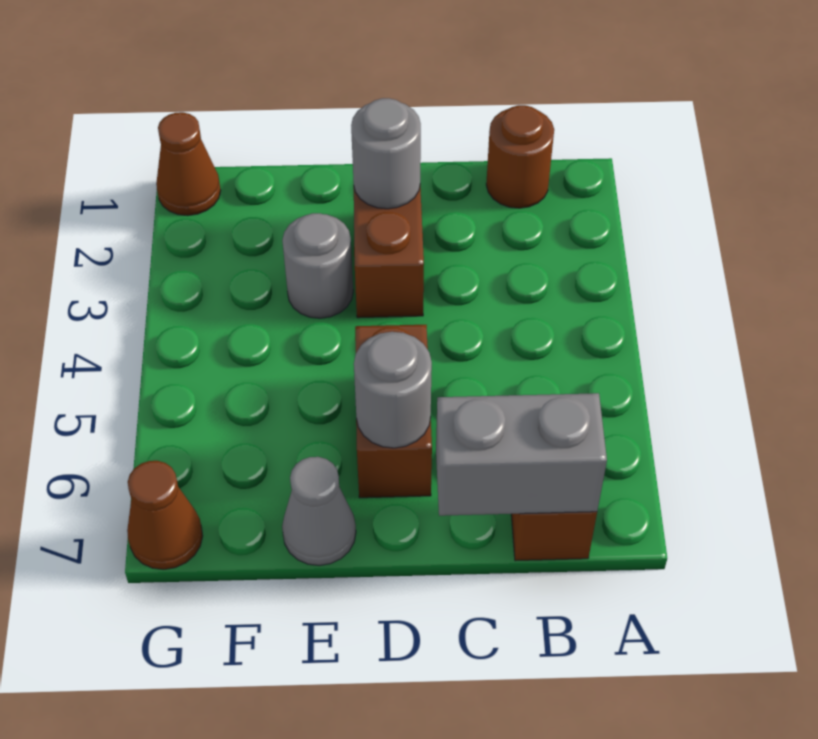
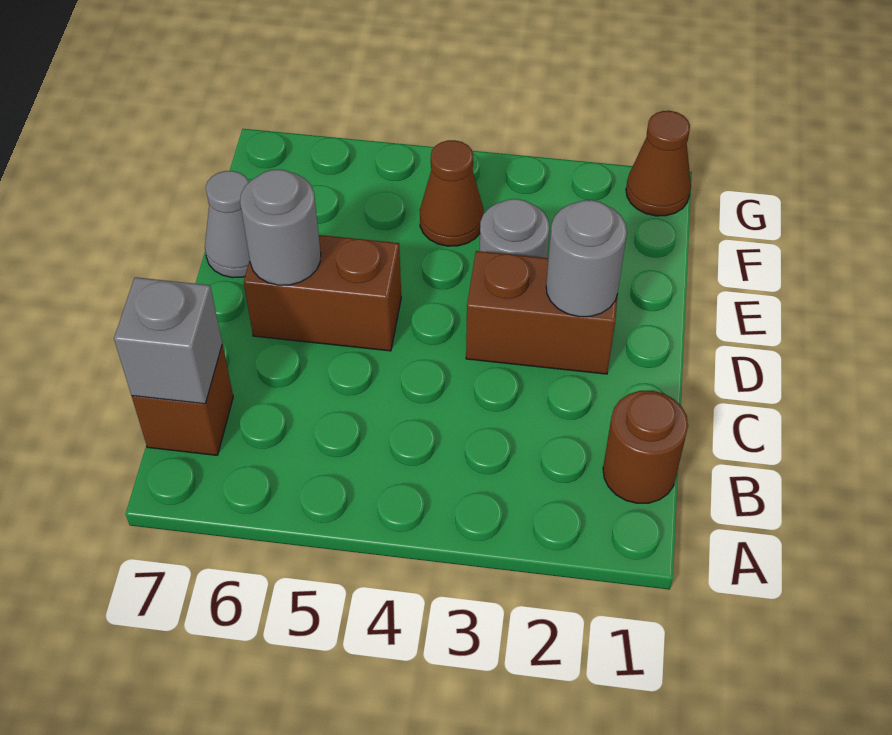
grey brick B7:C7 level 2 -> grey brick B7 level 2
brown cone G7 level 1 -> brown cone F4 level 1

